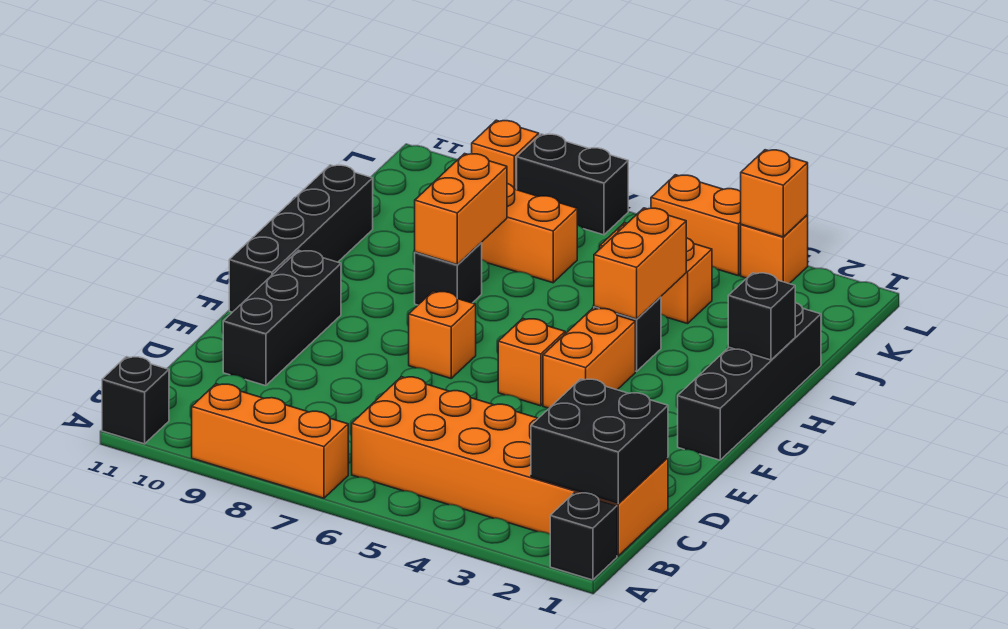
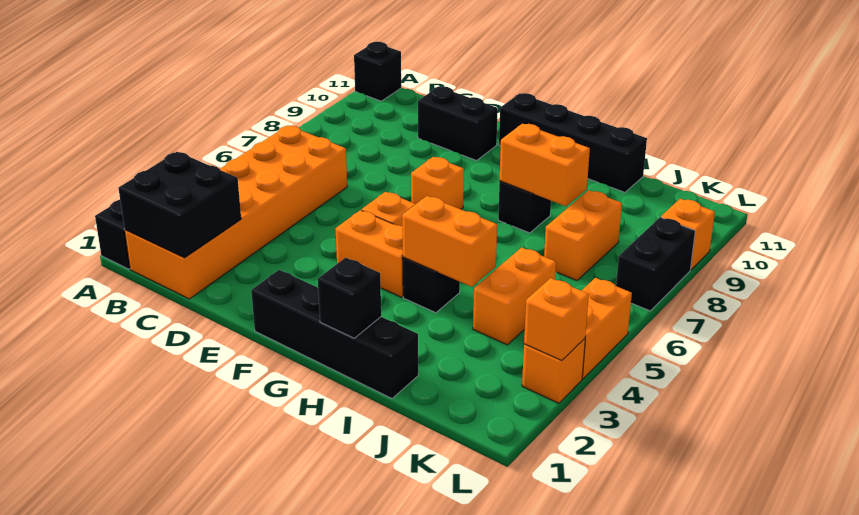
orange brick A7:A9 level 1 -> none
black brick D10:F10 level 1 -> black brick D10:E10 level 1

